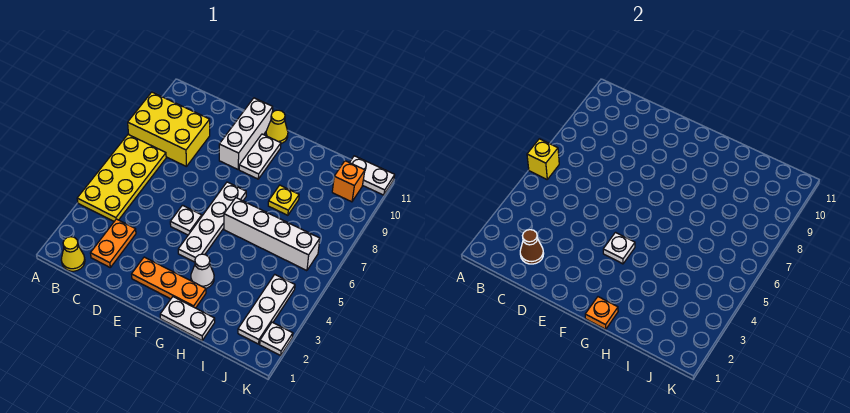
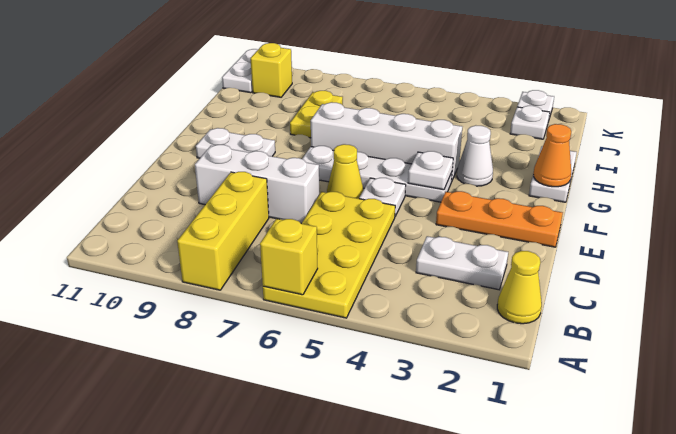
yellow plate A4:B7 level 1 -> yellow plate A5:D6 level 1
yellow brick A8:C9 level 1 -> yellow brick A8:C8 level 1
orange plate C2:C3 level 1 -> white plate C2:C3 level 1
brown cone C2 level 2 -> none
orange plate E2:G2 level 1 -> orange plate E1:E3 level 1
white brick E9:E11 level 1 -> white brick D7:D9 level 1
yellow cone F11 level 1 -> yellow cone E6 level 1
orange plate G1 level 2 -> orange cone G1 level 2
white brick G6:J6 level 1 -> white brick G4:G7 level 1
yellow plate H8 level 1 -> yellow plate H8:I8 level 1
white plate J2:J4 level 1 -> white plate J2 level 1
orange brick J10 level 1 -> yellow brick J10 level 1

